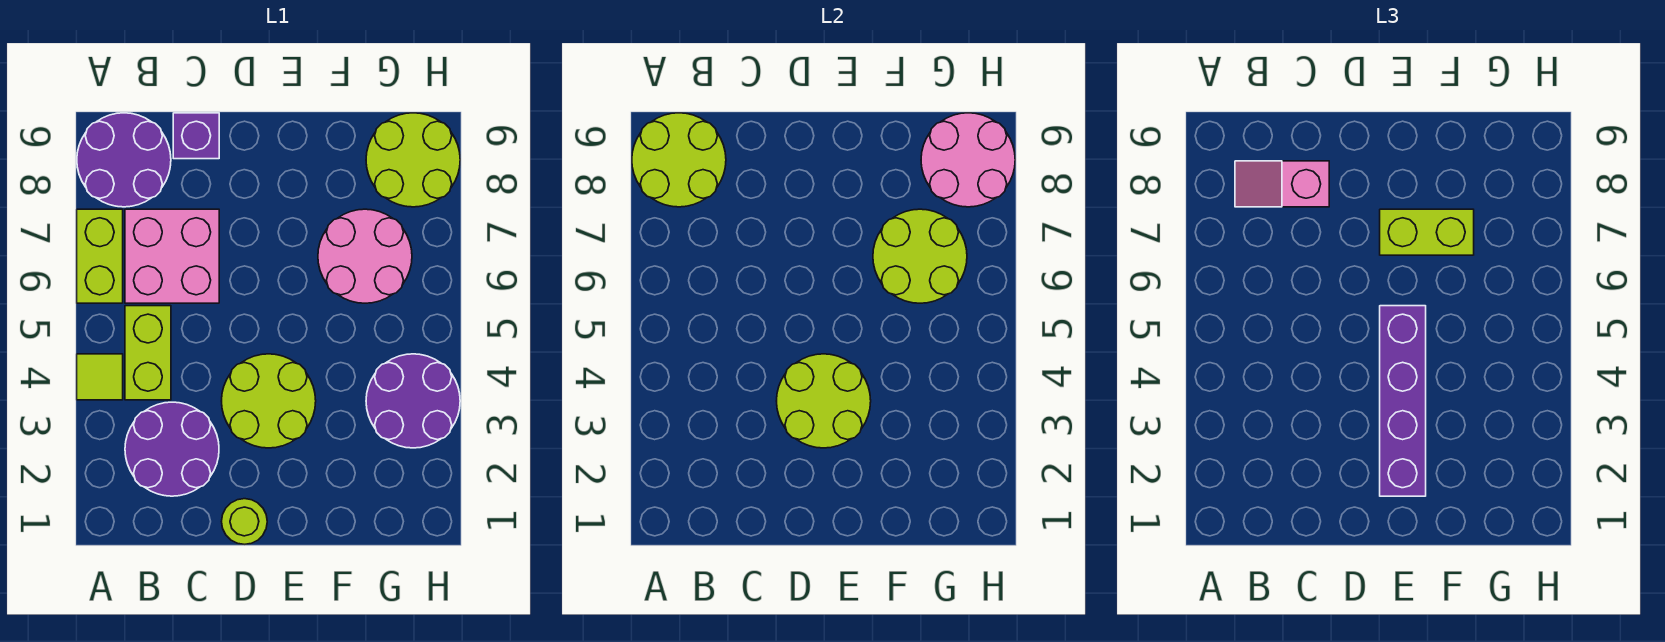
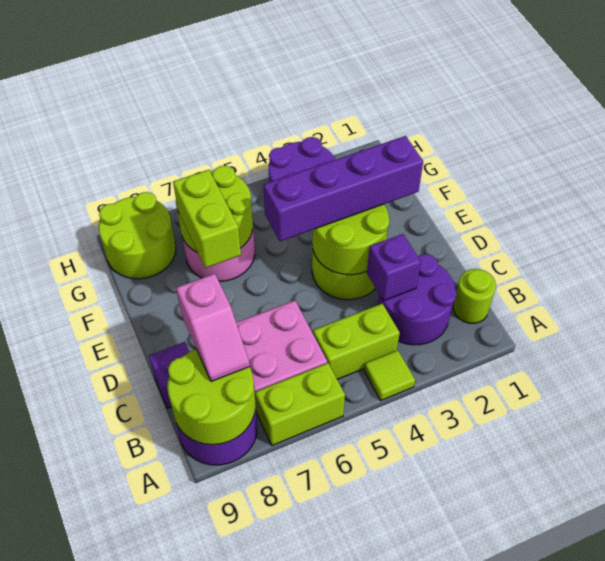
none -> purple brick C3 level 2
lime round brick D1 level 1 -> lime round brick B1 level 1
pink round brick G8:H9 level 2 -> none

